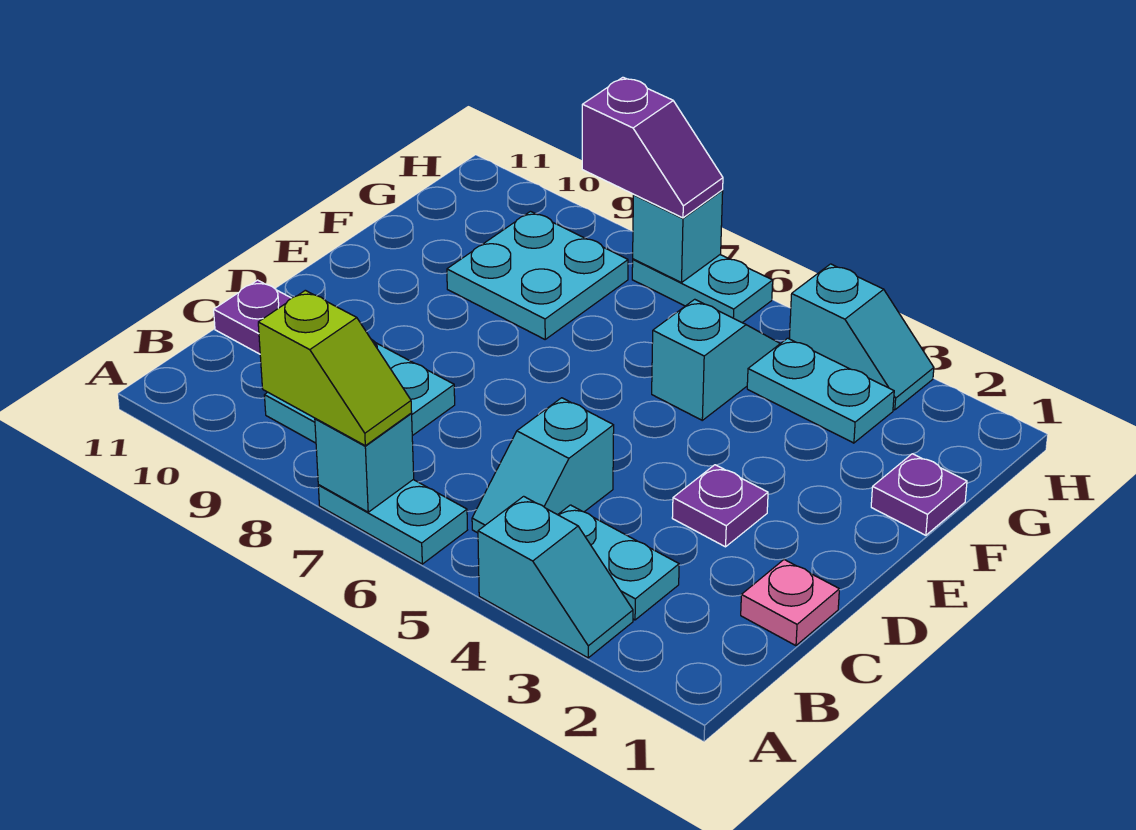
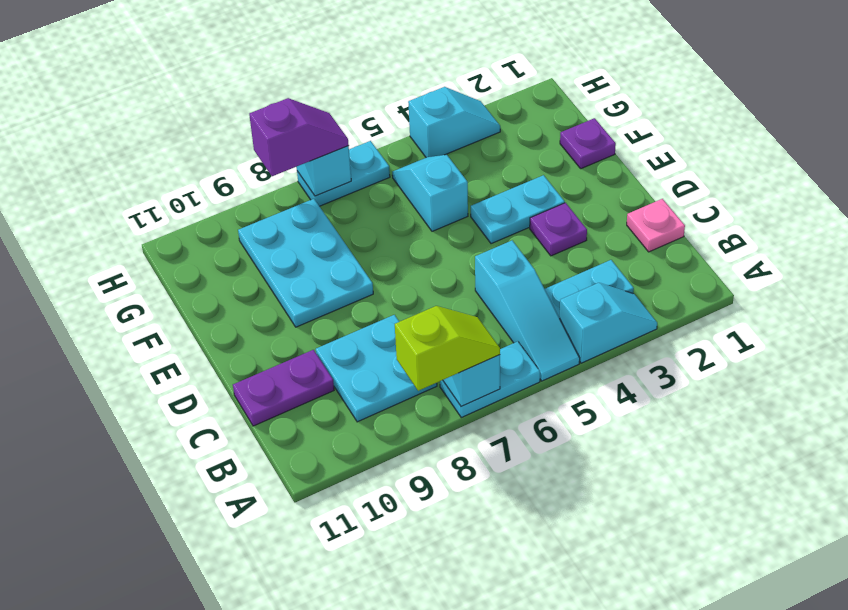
cyan slope B5:C5 level 1 top C -> cyan slope A5:C5 level 1 top C
cyan plate F8:G9 level 1 -> cyan plate E8:G9 level 1
cyan plate G3:G4 level 1 -> cyan plate E3:E4 level 1

